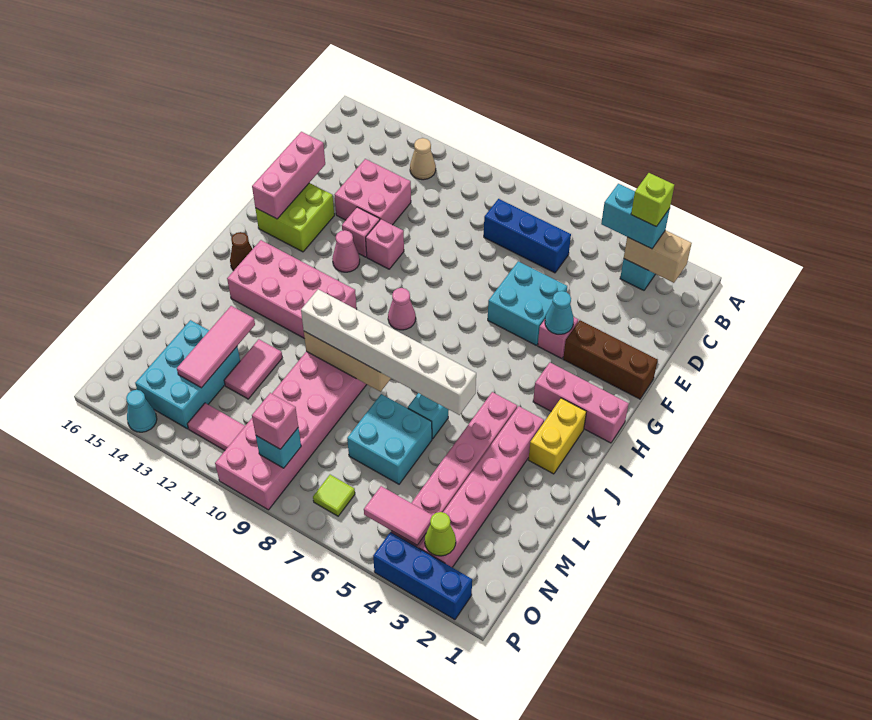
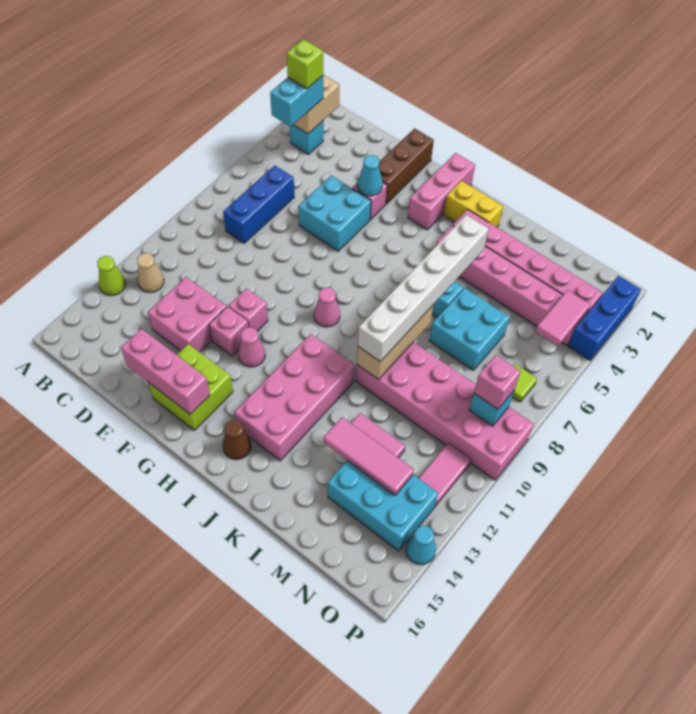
lime cone O3 level 2 -> lime cone A13 level 1

